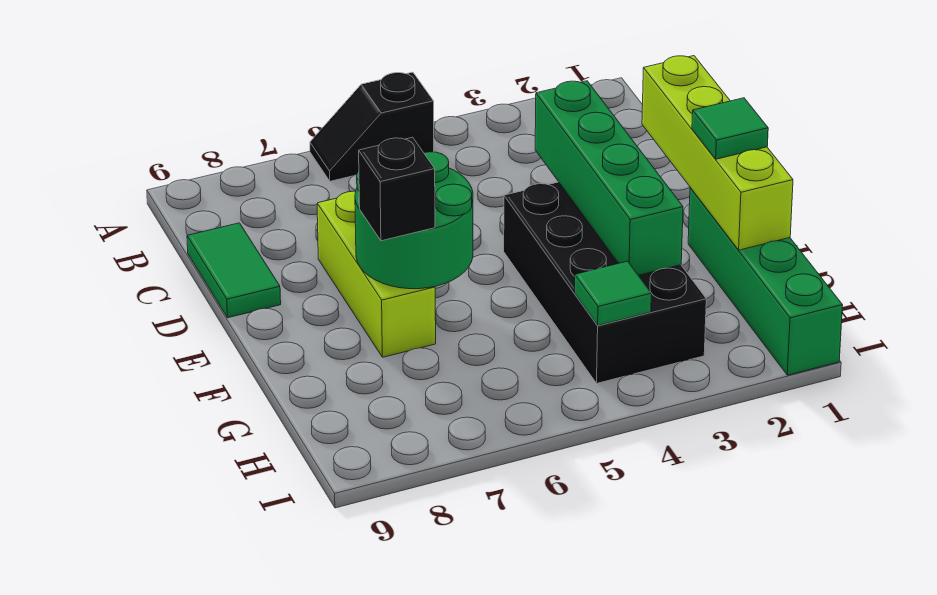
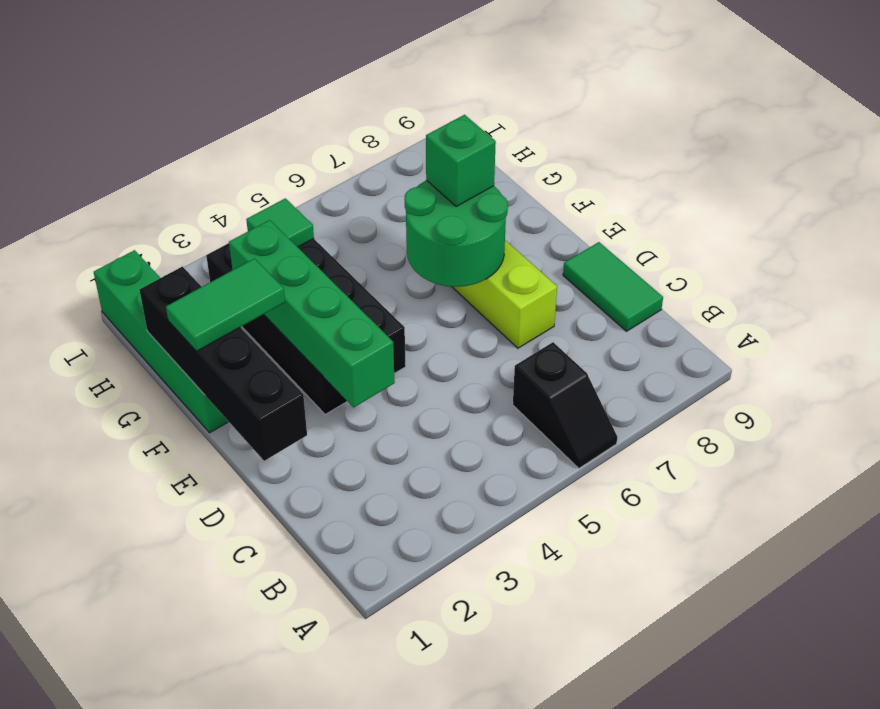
black slope A5:A6 level 1 top 5 -> black slope A6:B6 level 1 top B
lime brick D1:G1 level 2 -> black brick D1:G1 level 2
green tile F1 level 3 -> green tile F1:F2 level 3
black brick F7 level 3 -> green brick F7 level 3

